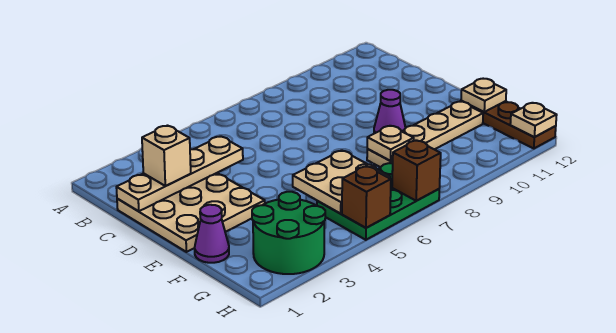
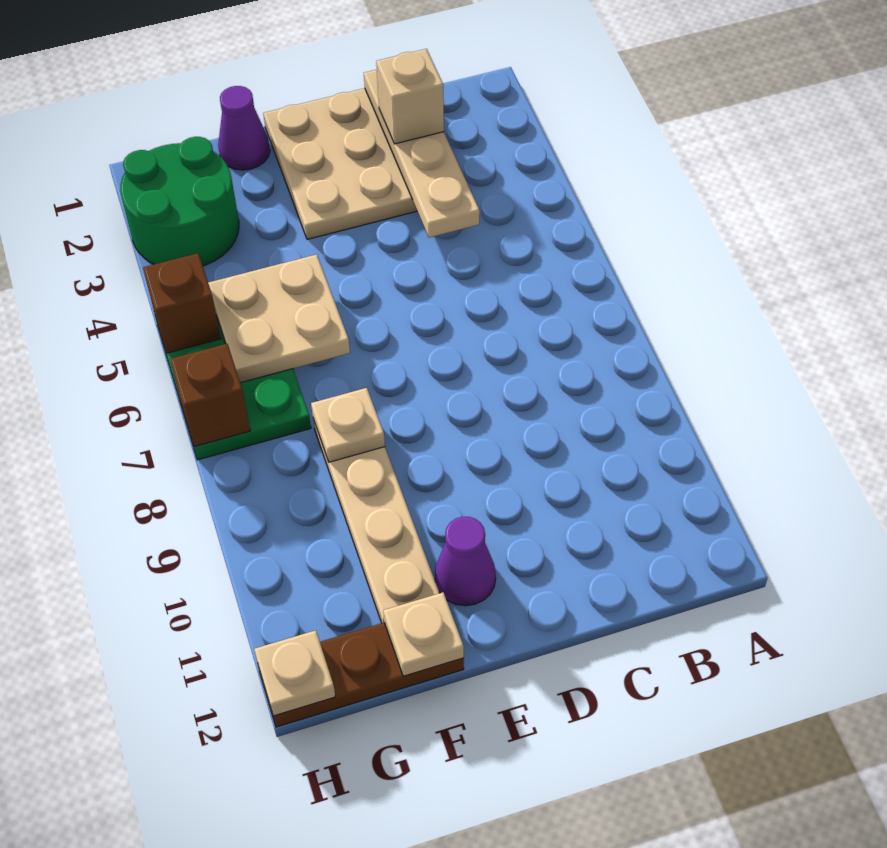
purple cone E9 level 1 -> purple cone E11 level 1

